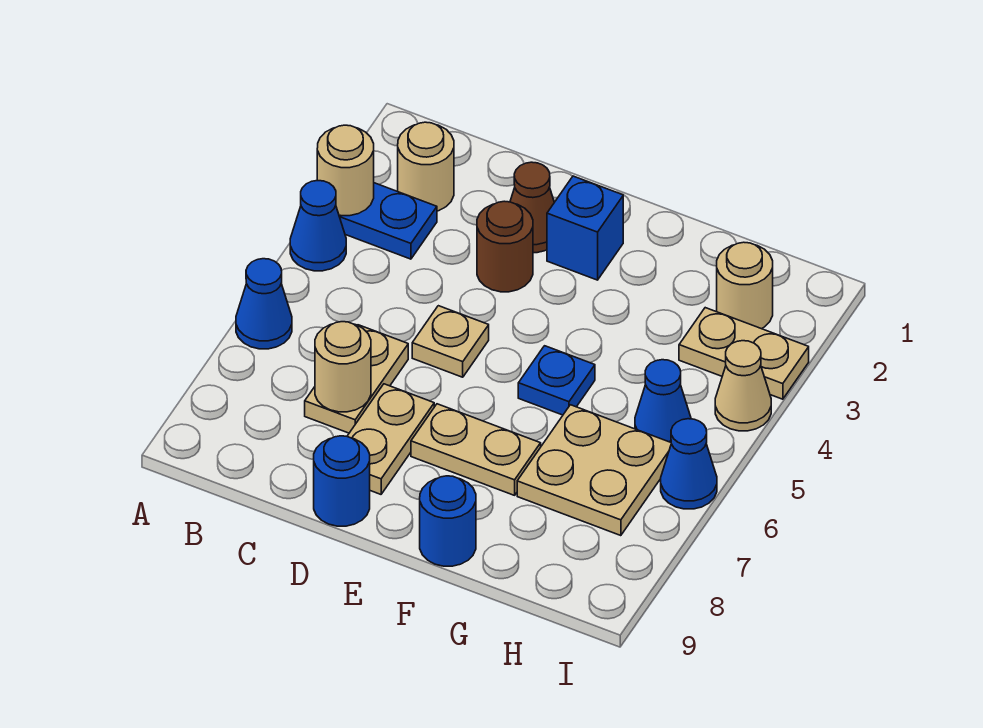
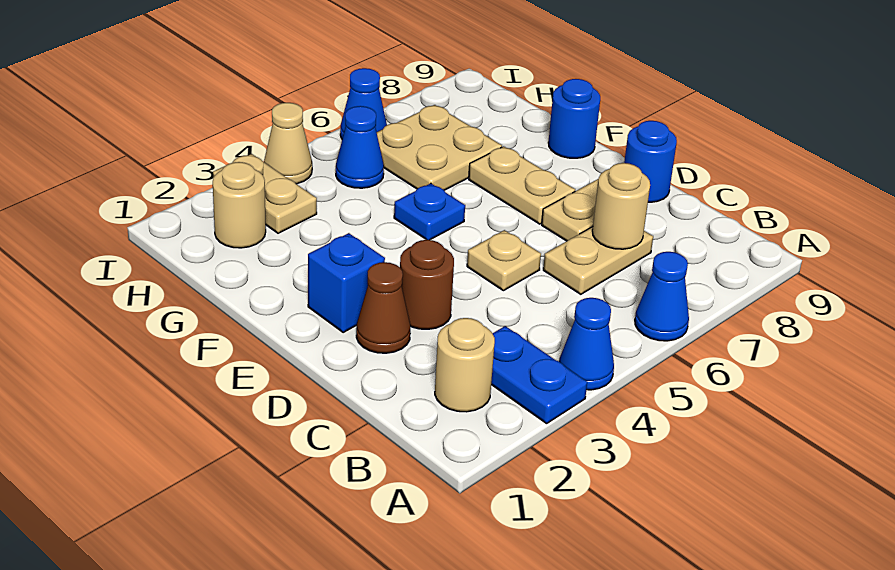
tan round brick A3 level 2 -> none

